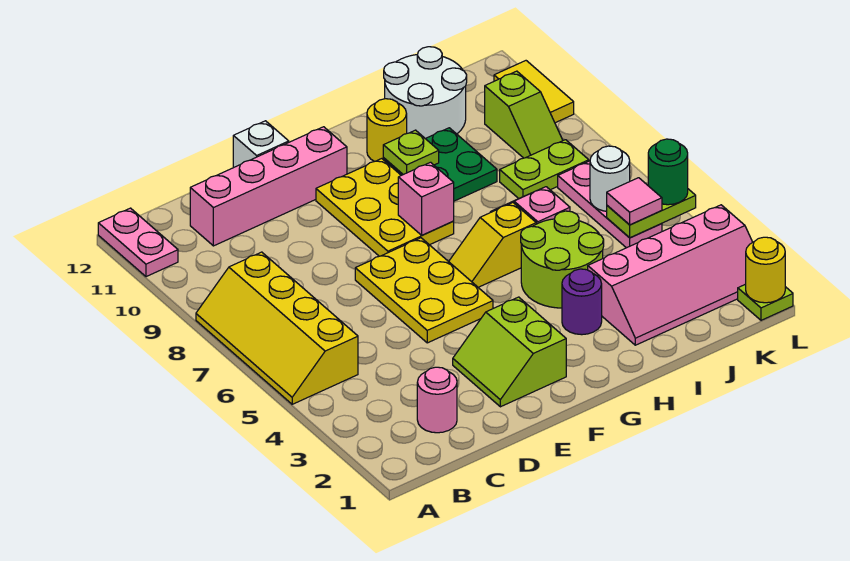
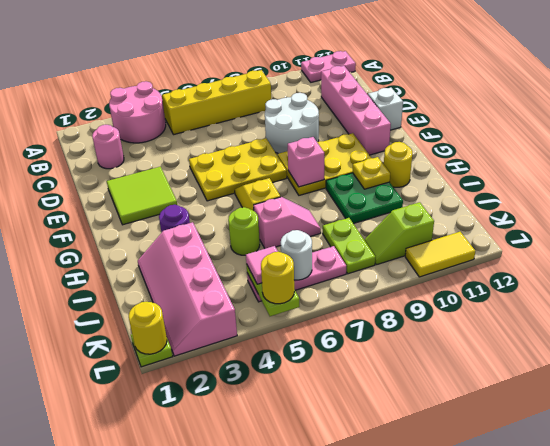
none -> pink round brick A3:B4 level 1
lime slope E2:F3 level 1 top F -> lime tile E2:F3 level 1
lime round brick H4:I5 level 1 -> lime round brick I5 level 1
lime plate H10 level 2 -> yellow plate H10 level 2
white round brick I11:J12 level 1 -> white round brick D8:E9 level 1
green round brick L5 level 3 -> yellow round brick L5 level 3

